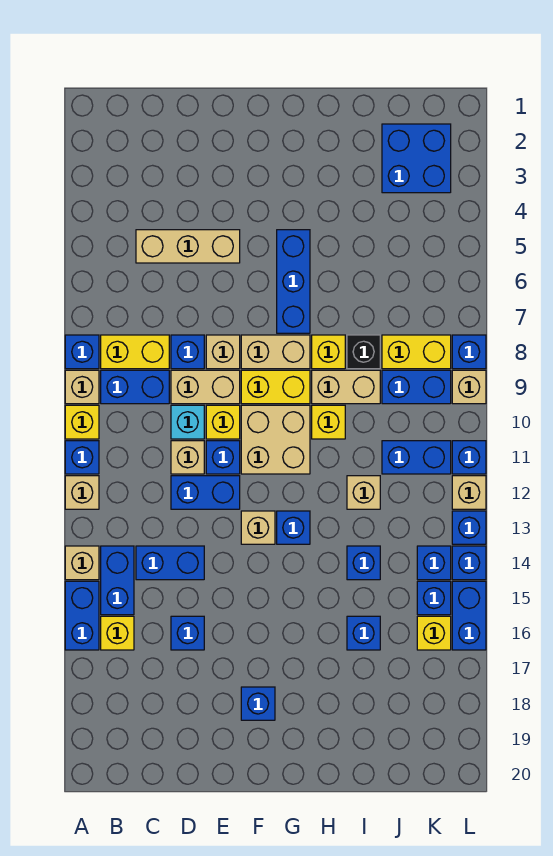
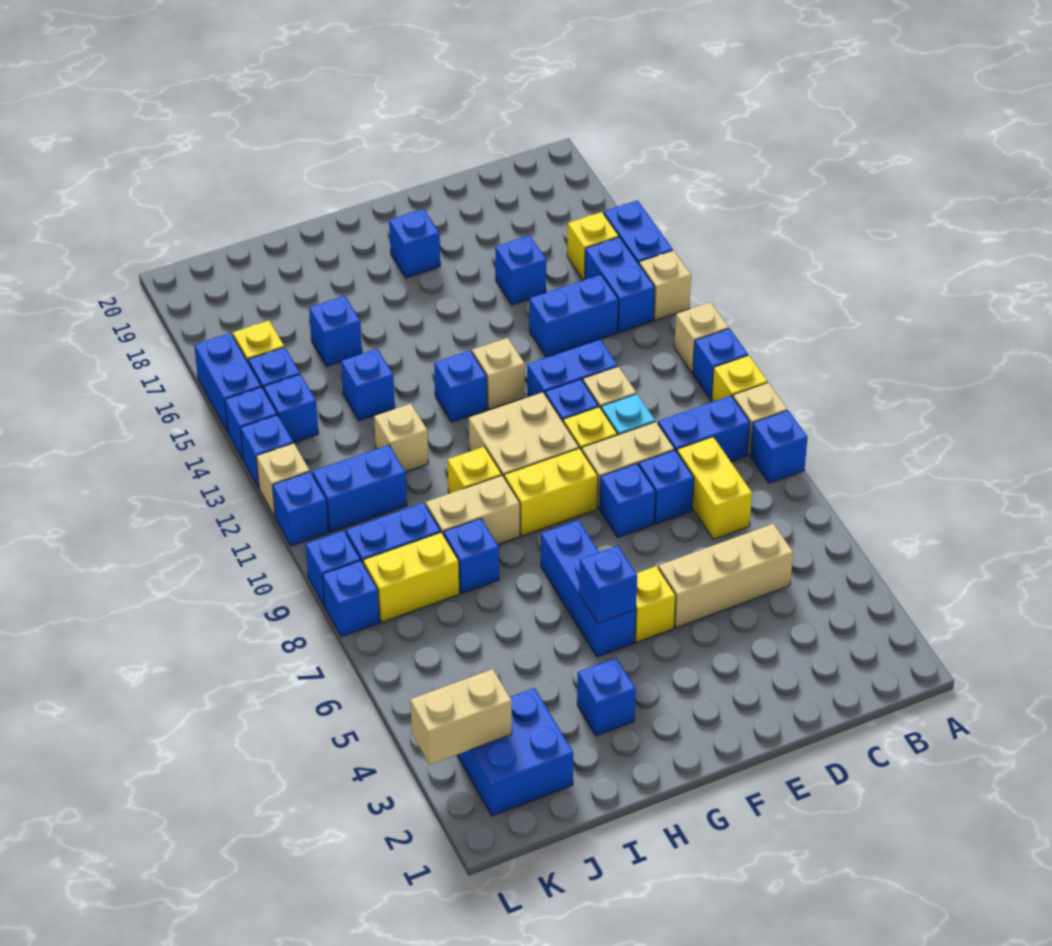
yellow brick B8:C8 level 1 -> yellow brick C7:C8 level 1
tan brick E8 level 1 -> blue brick E8 level 1
tan brick F8:G8 level 1 -> tan brick K3:L3 level 2
none -> blue brick G5 level 2
none -> blue brick H3 level 1
yellow brick H8 level 1 -> yellow brick F5 level 1
black brick I8 level 1 -> blue brick I8 level 1
tan brick L9 level 1 -> blue brick L9 level 1

